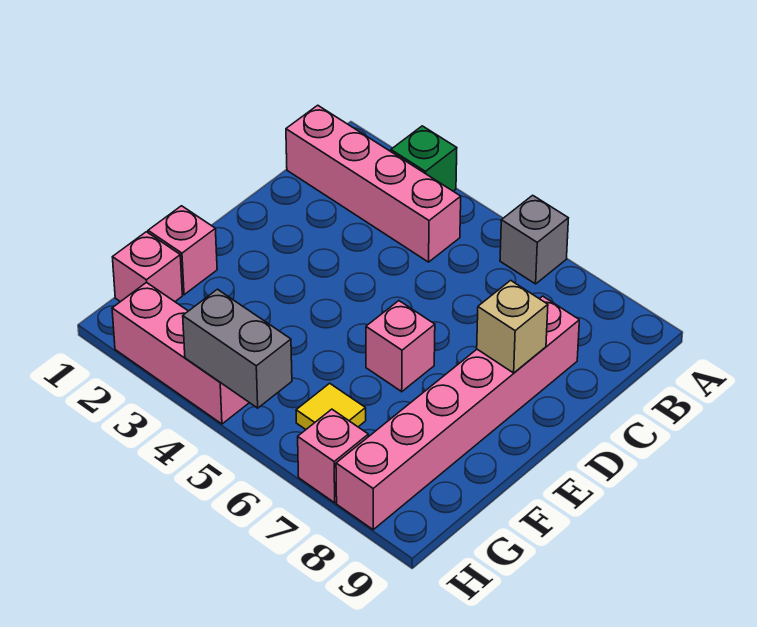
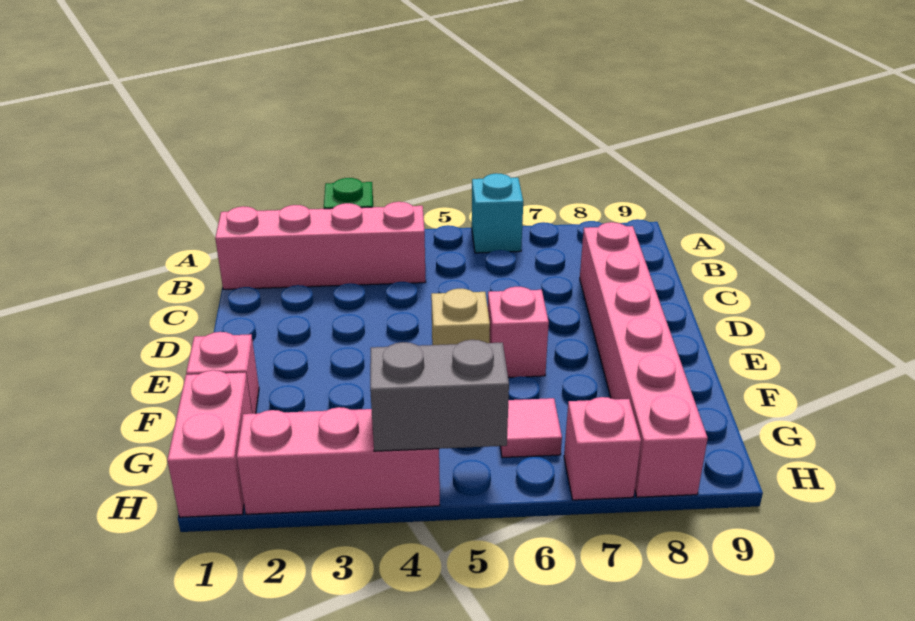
grey brick A6 level 1 -> cyan brick A6 level 1
tan brick D8 level 2 -> tan brick E5 level 1
pink brick G1 level 1 -> pink brick G1:H1 level 1
yellow tile G6 level 1 -> pink tile G6 level 1

